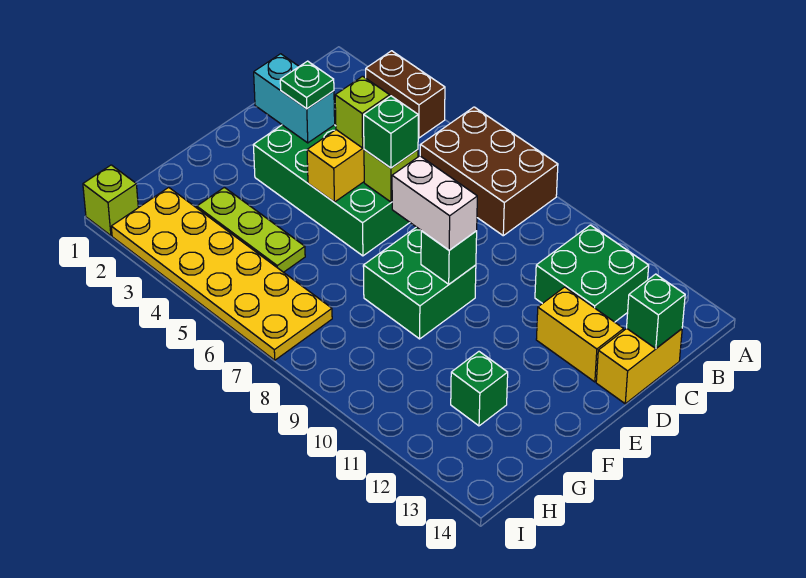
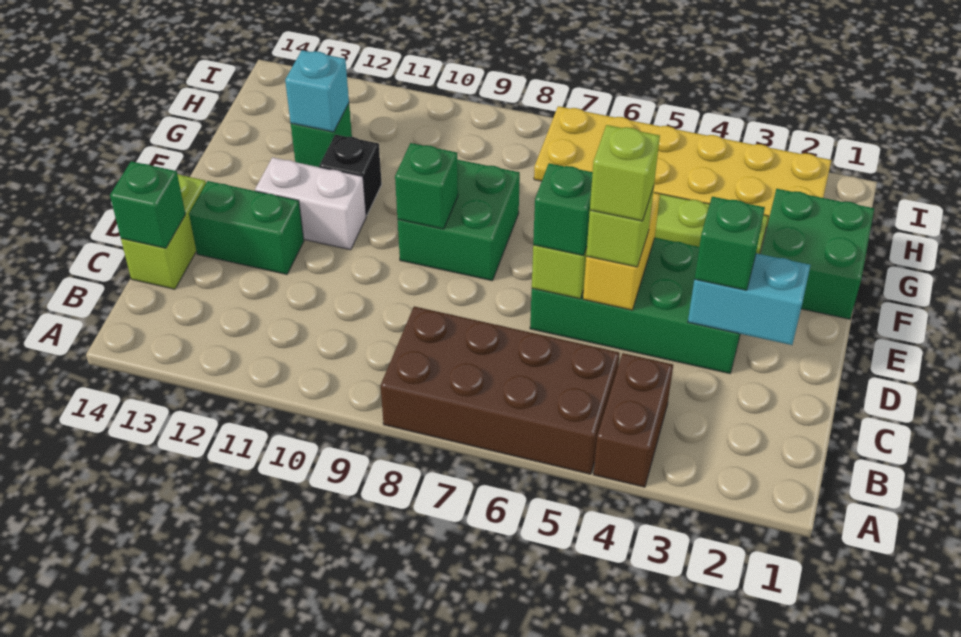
brown brick A3:A4 level 1 -> brown brick A4:B4 level 1
brown brick A6:B8 level 1 -> brown brick A5:B8 level 1
green brick B11:C12 level 1 -> green brick F1:G2 level 1
yellow brick C14:D14 level 1 -> lime brick C14:D14 level 1
green plate D3 level 3 -> green brick D3 level 3
yellow brick D12:D13 level 1 -> green brick D12:D13 level 1
white brick E8:E9 level 3 -> white brick E11:E12 level 1
none -> black brick F11 level 1
none -> cyan brick G12 level 2
lime brick I1 level 1 -> lime brick D5 level 4

